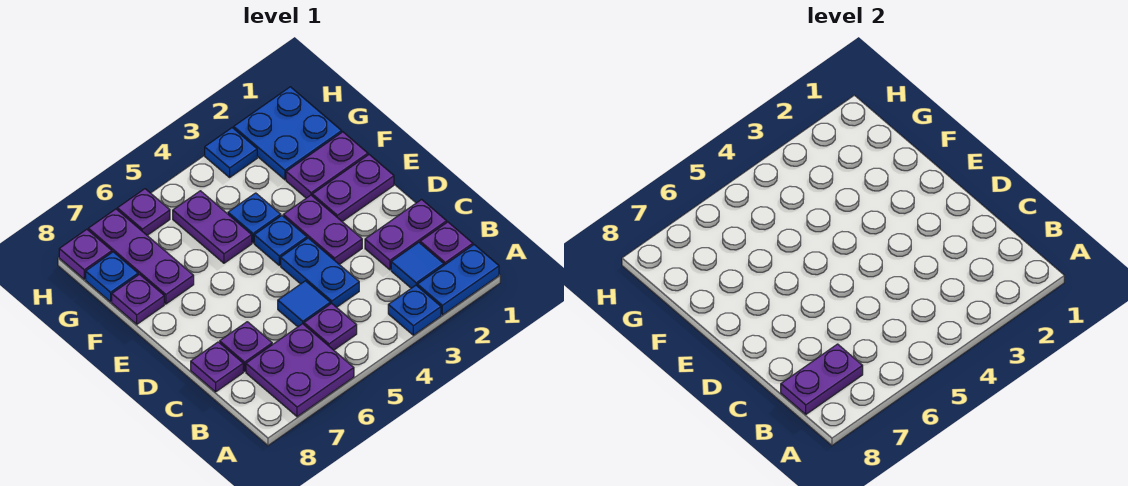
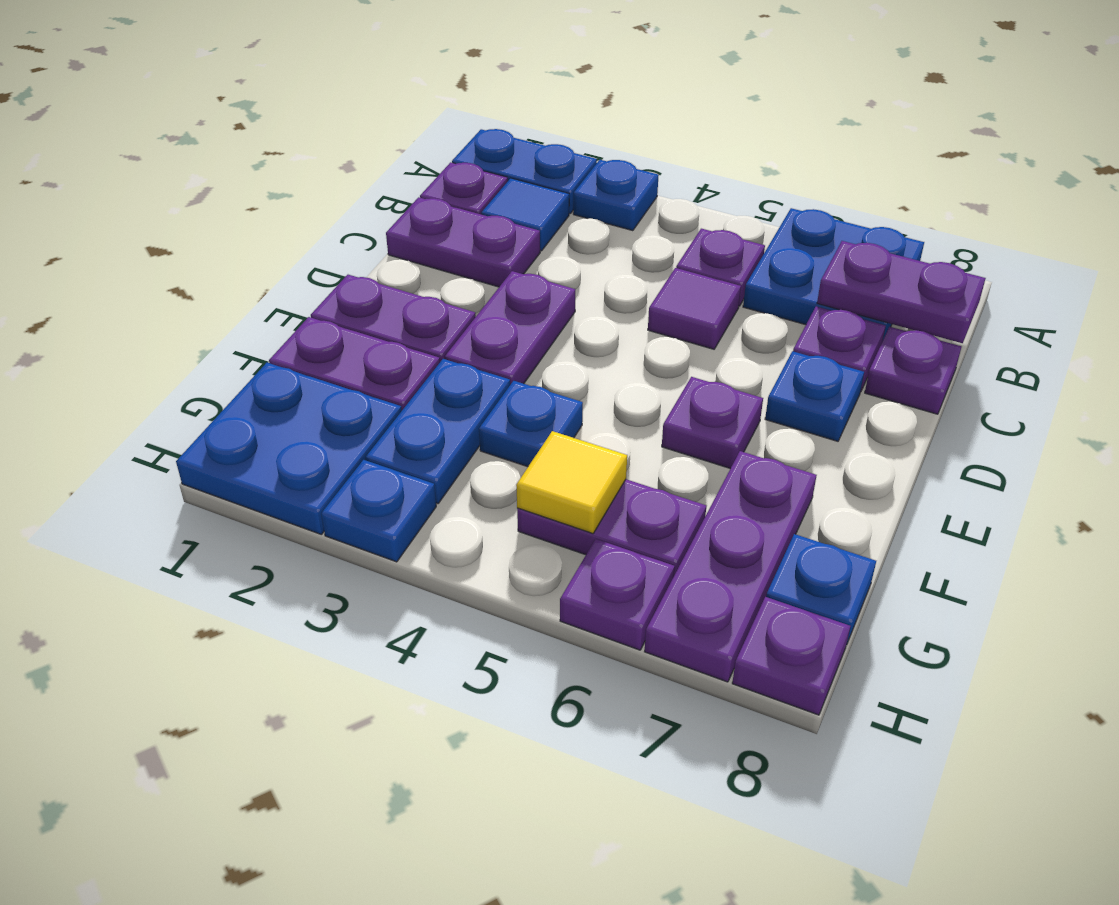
purple plate A6:B7 level 1 -> blue plate A6:B7 level 1
blue plate C4:D4 level 1 -> blue plate F3:G3 level 1
blue tile C5 level 1 -> purple tile C5 level 1
blue plate E4 level 1 -> blue plate D7 level 1
purple plate F5:G5 level 1 -> purple plate G5:G6 level 1
purple plate F8 level 1 -> purple plate E6 level 1
none -> yellow tile G5 level 2

